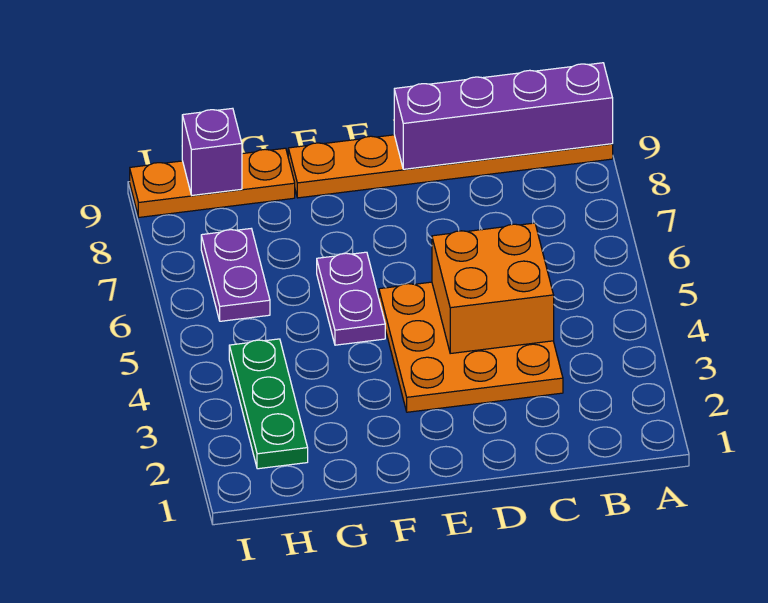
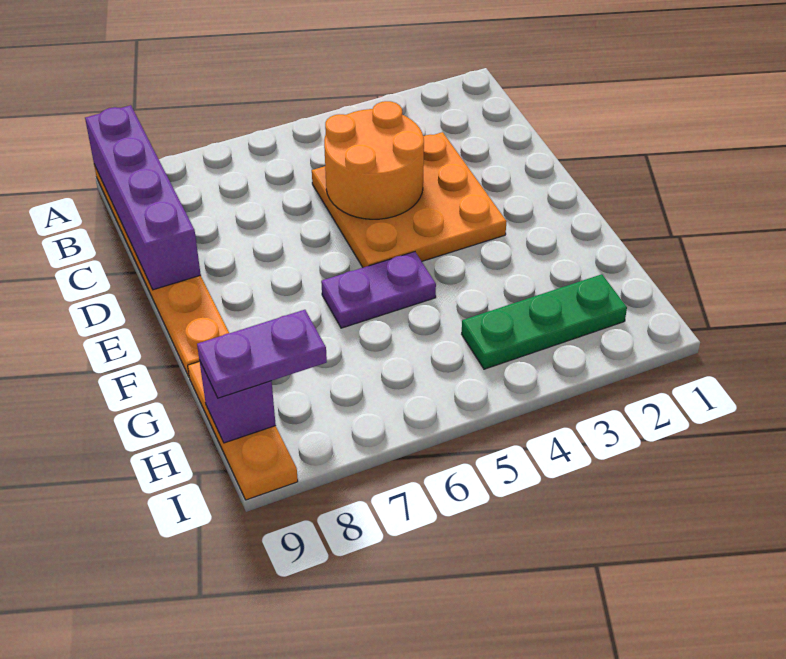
orange brick C4:D5 level 2 -> orange round brick C4:D5 level 2
purple plate H6:H7 level 1 -> purple plate H8:H9 level 3

